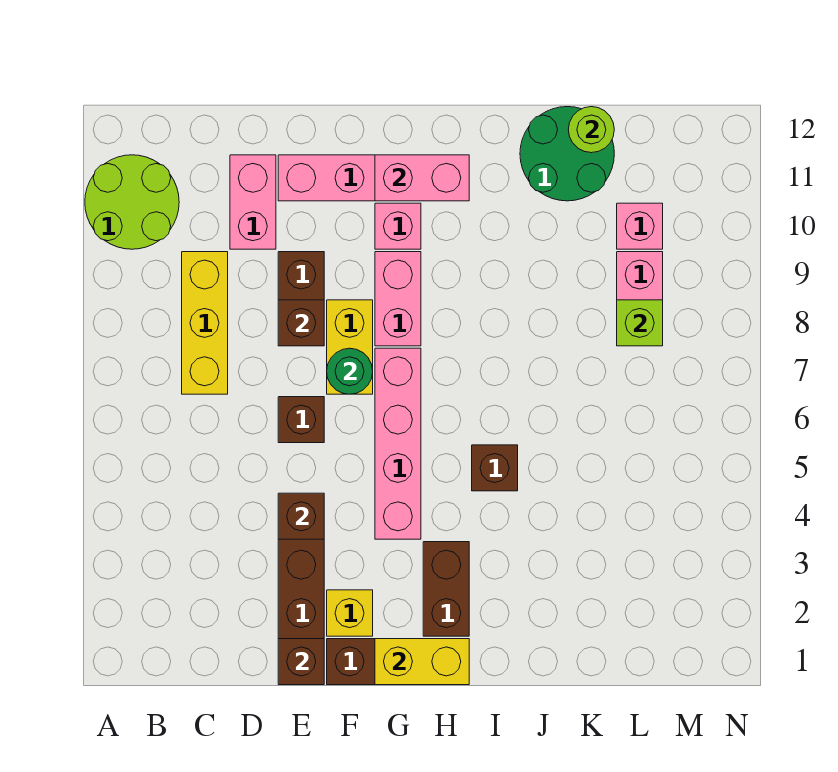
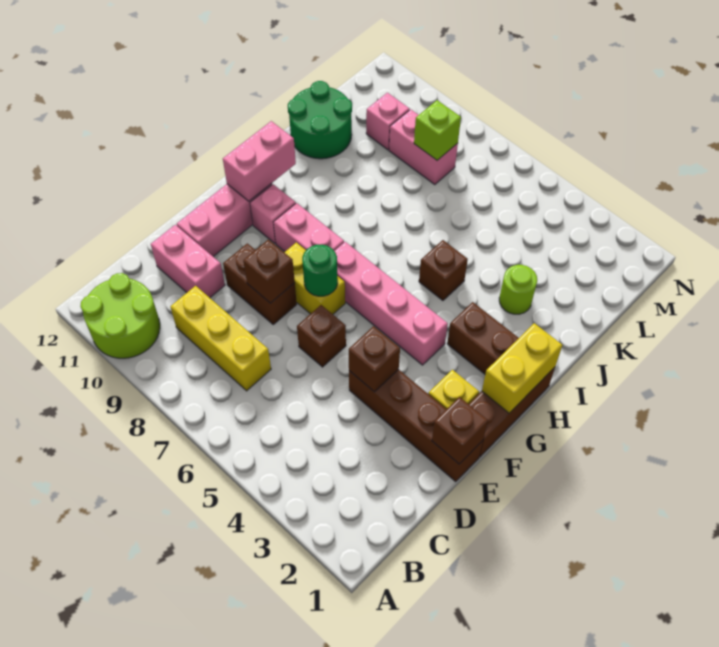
lime round brick K12 level 2 -> lime round brick J3 level 1

